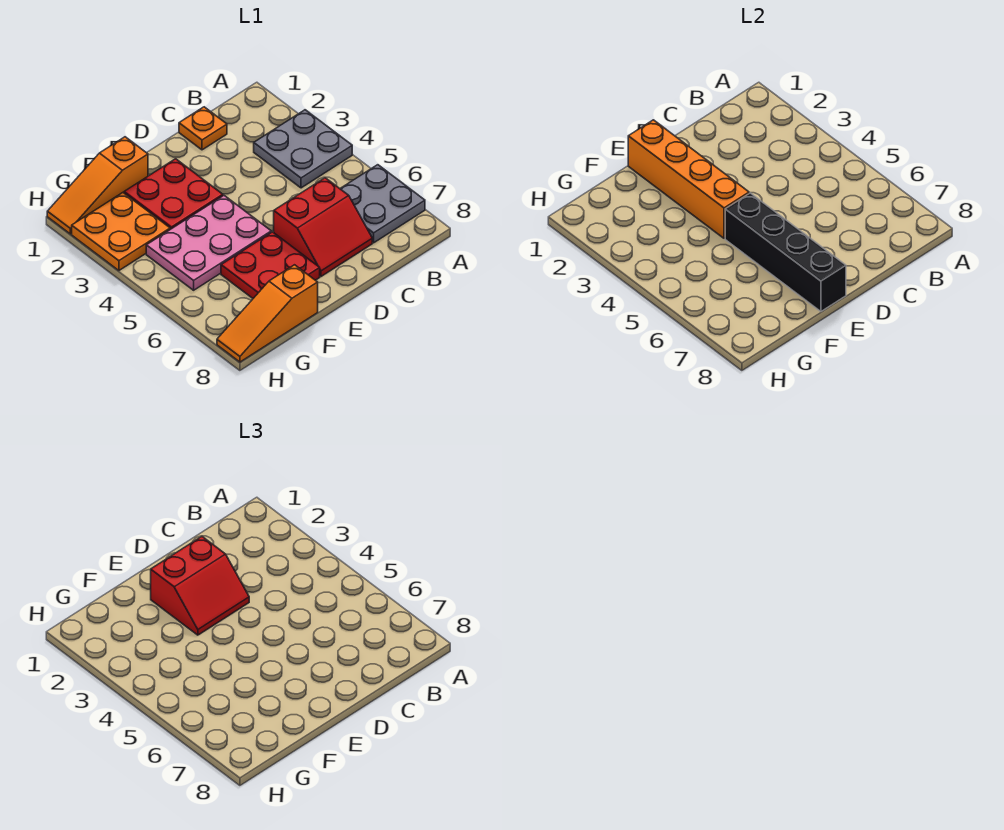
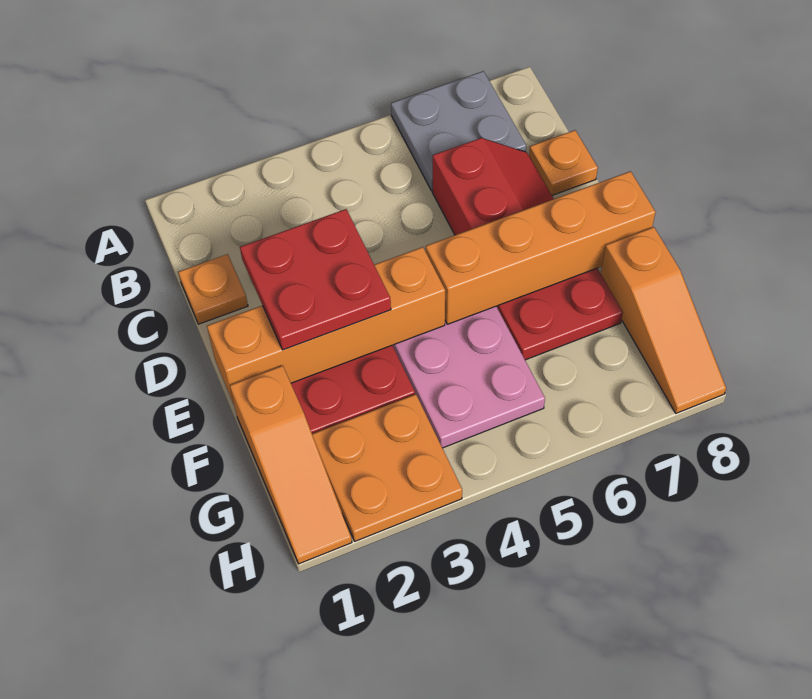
grey plate A3:B4 level 1 -> none
none -> orange plate C8 level 1
red slope D2:E3 level 3 top 2 -> red plate D2:E3 level 3
black brick E5:E8 level 2 -> orange brick E5:E8 level 2

